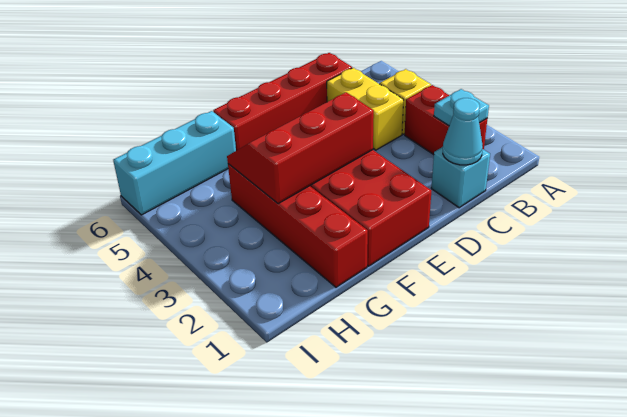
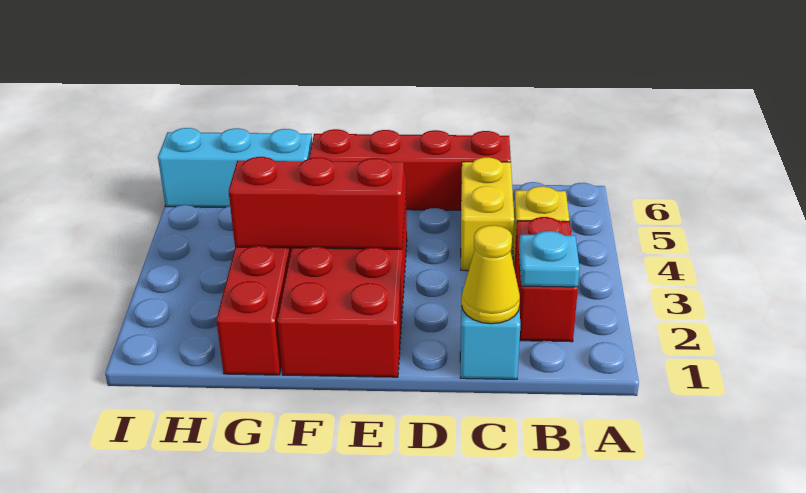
cyan cone C1 level 2 -> yellow cone C1 level 2

